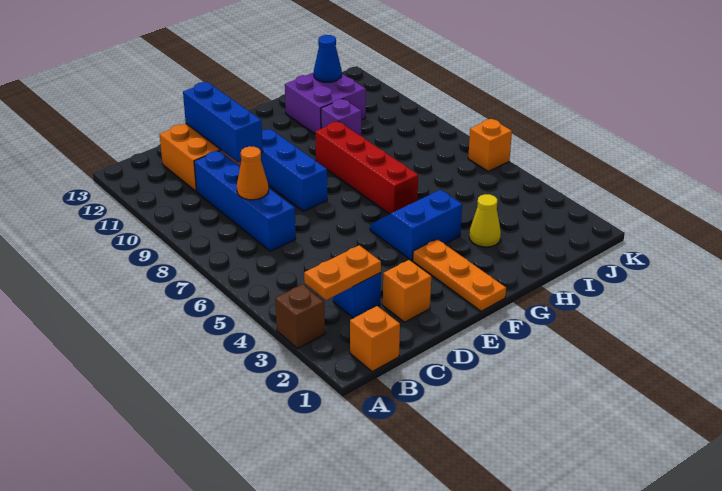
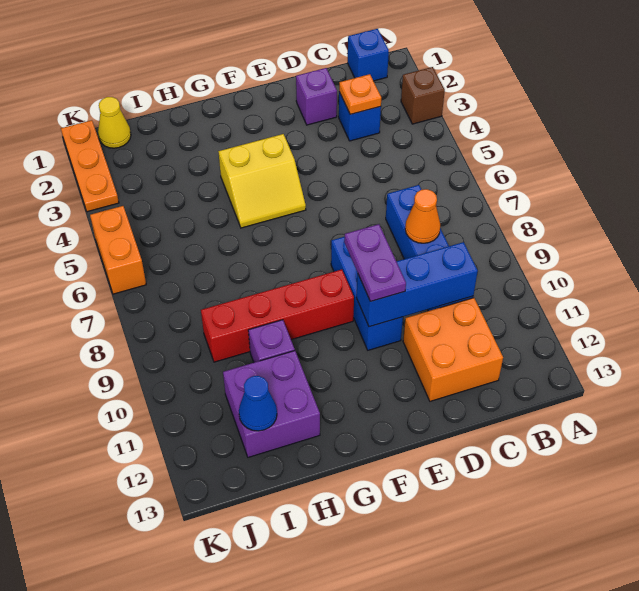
orange brick B1 level 1 -> blue brick B1 level 1
orange plate B3:C3 level 2 -> orange plate C3 level 2
orange brick D2 level 1 -> purple brick D2 level 1
blue brick D10:D12 level 2 -> blue brick C10:E10 level 2
none -> purple plate E9:E10 level 3
orange plate F1:F3 level 1 -> orange plate K1:K3 level 1
blue slope F4:G5 level 1 top 4 -> yellow slope F4:G5 level 1 top 4
red brick G6:G9 level 1 -> red brick F9:I9 level 1
yellow cone H3 level 1 -> yellow cone J1 level 1
orange brick K6 level 1 -> orange brick K5:K6 level 1

